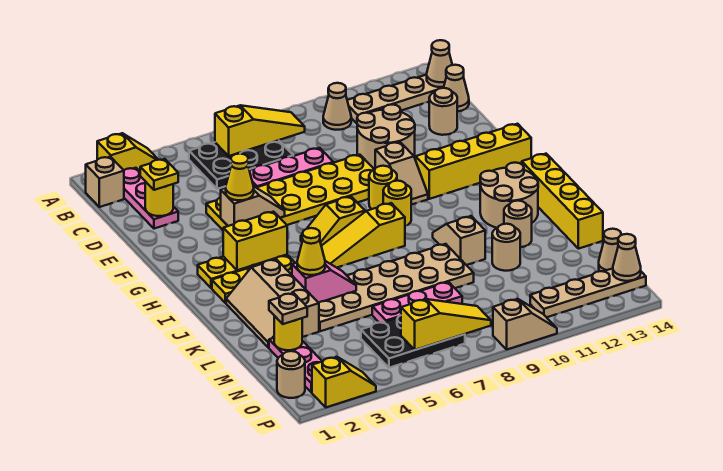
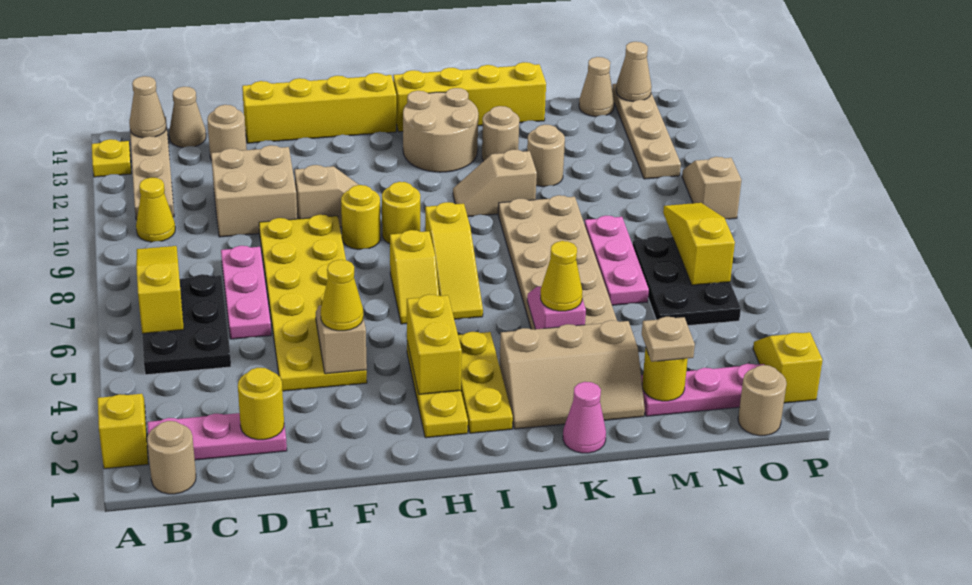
tan brick B1 level 1 -> tan round brick B1 level 1
tan cone B10 level 1 -> yellow cone B10 level 1
yellow plate D2 level 3 -> yellow plate A13 level 1
tan round brick D10:E11 level 1 -> tan brick D10:E11 level 1
yellow brick G11:G14 level 1 -> yellow brick E14:H14 level 1
none -> pink cone K1 level 1

